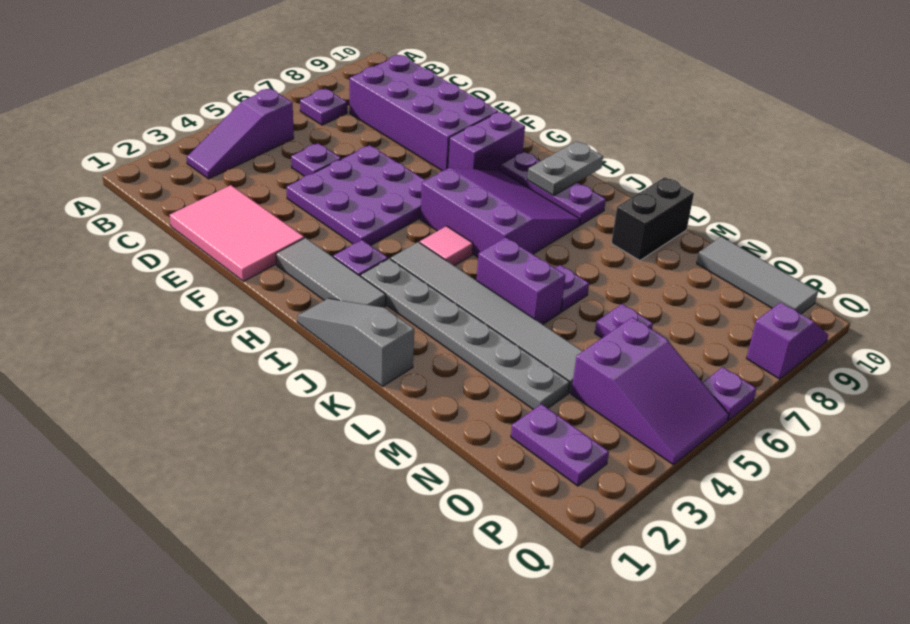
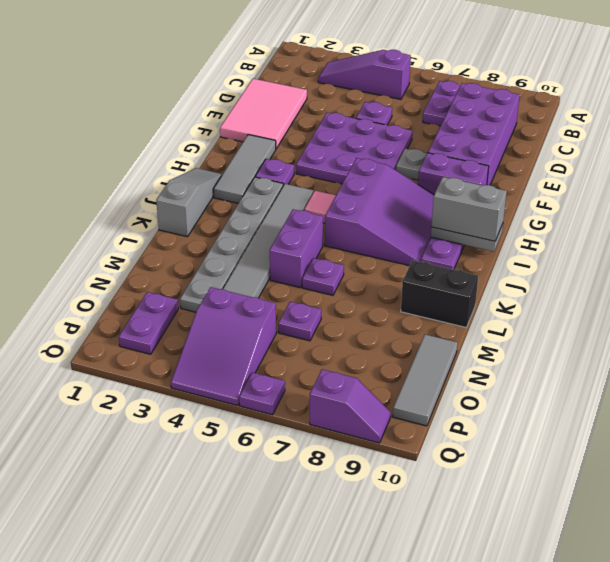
purple plate B7 level 1 -> purple plate B7:C7 level 1
none -> grey plate F7 level 1
none -> grey brick I9:I10 level 3

